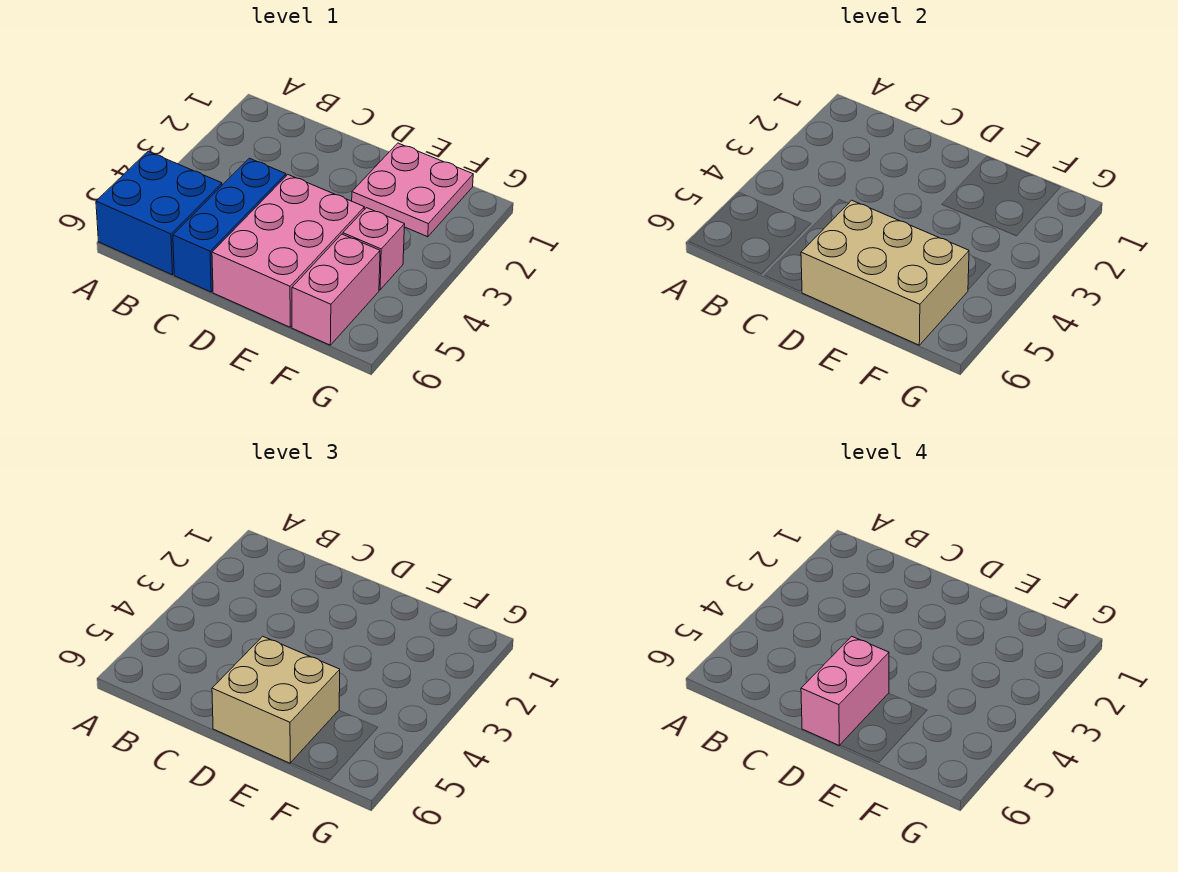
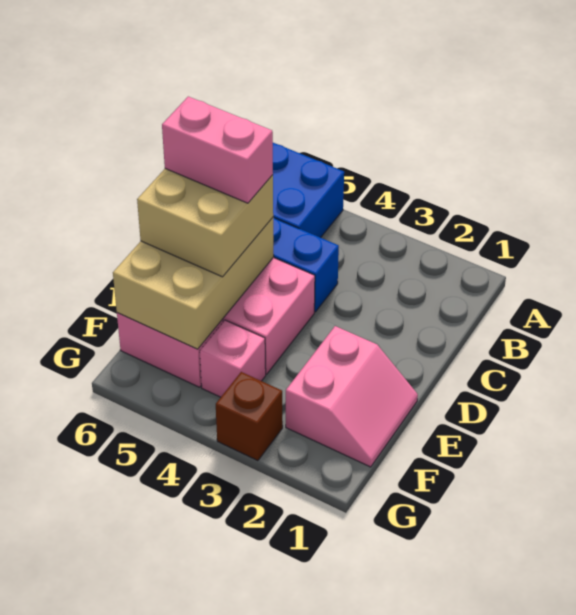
pink plate E1:F2 level 1 -> pink slope E1:F2 level 1 top 2
none -> brown brick G3 level 1

